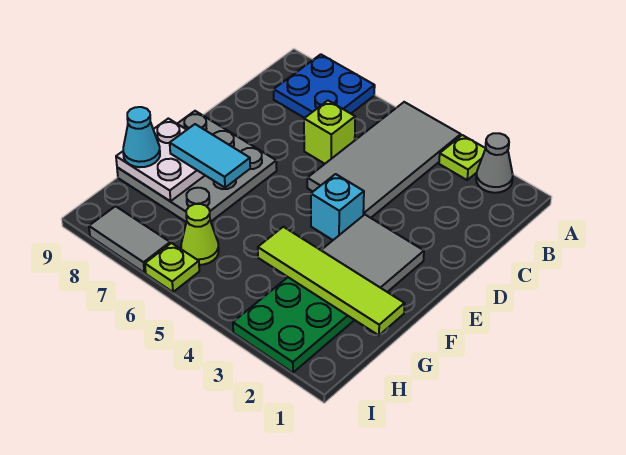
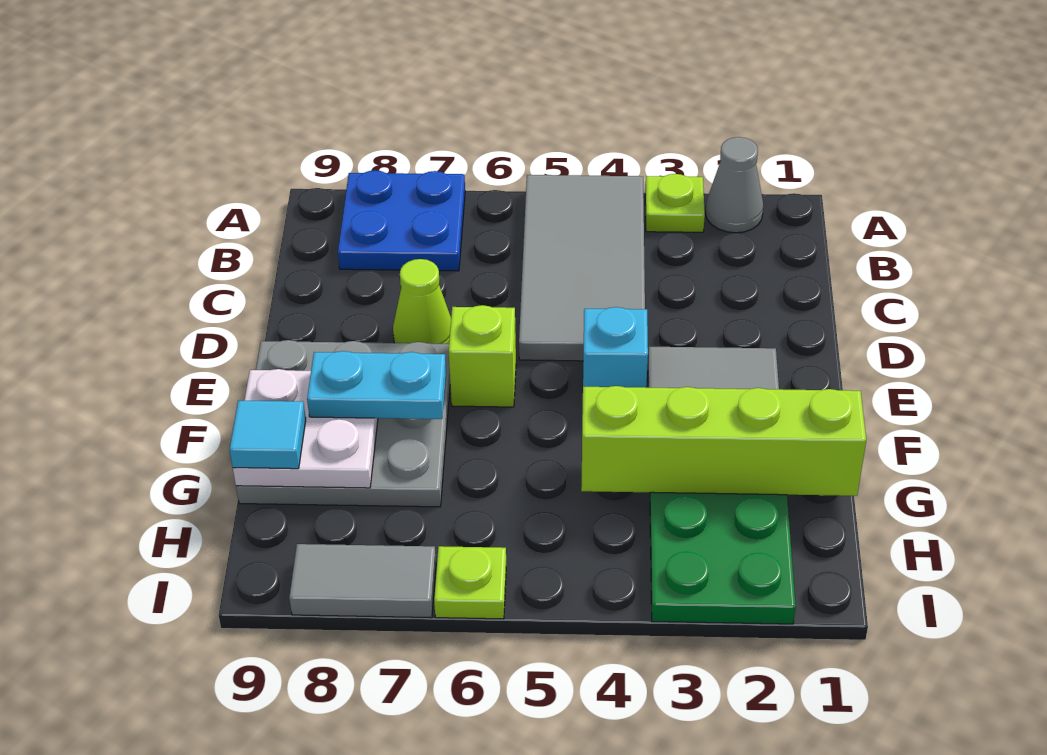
lime brick C6 level 1 -> lime brick E6 level 1
cyan tile F7:F8 level 3 -> cyan plate F7:F8 level 3
lime tile G1:G4 level 2 -> lime brick G1:G4 level 2
cyan cone G9 level 3 -> cyan tile G9 level 3
lime cone H6 level 1 -> lime cone D7 level 1

